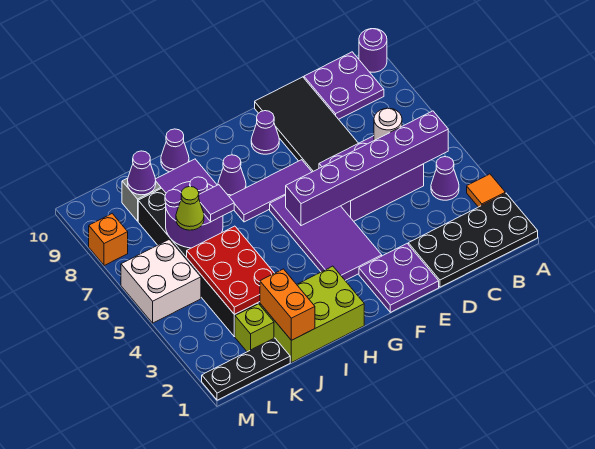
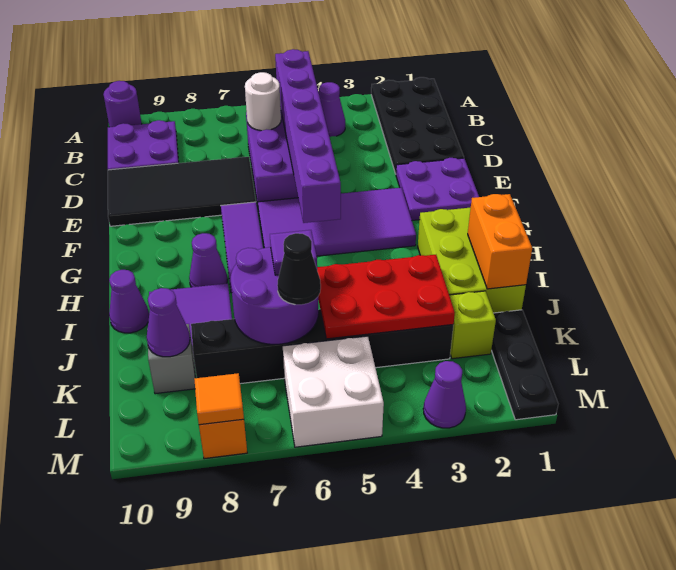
orange tile A3 level 1 -> orange tile M8 level 2
purple cone F9 level 1 -> purple cone M3 level 1
orange brick J1:J2 level 2 -> orange brick I1:J1 level 2
lime cone K6 level 3 -> black cone K6 level 3

